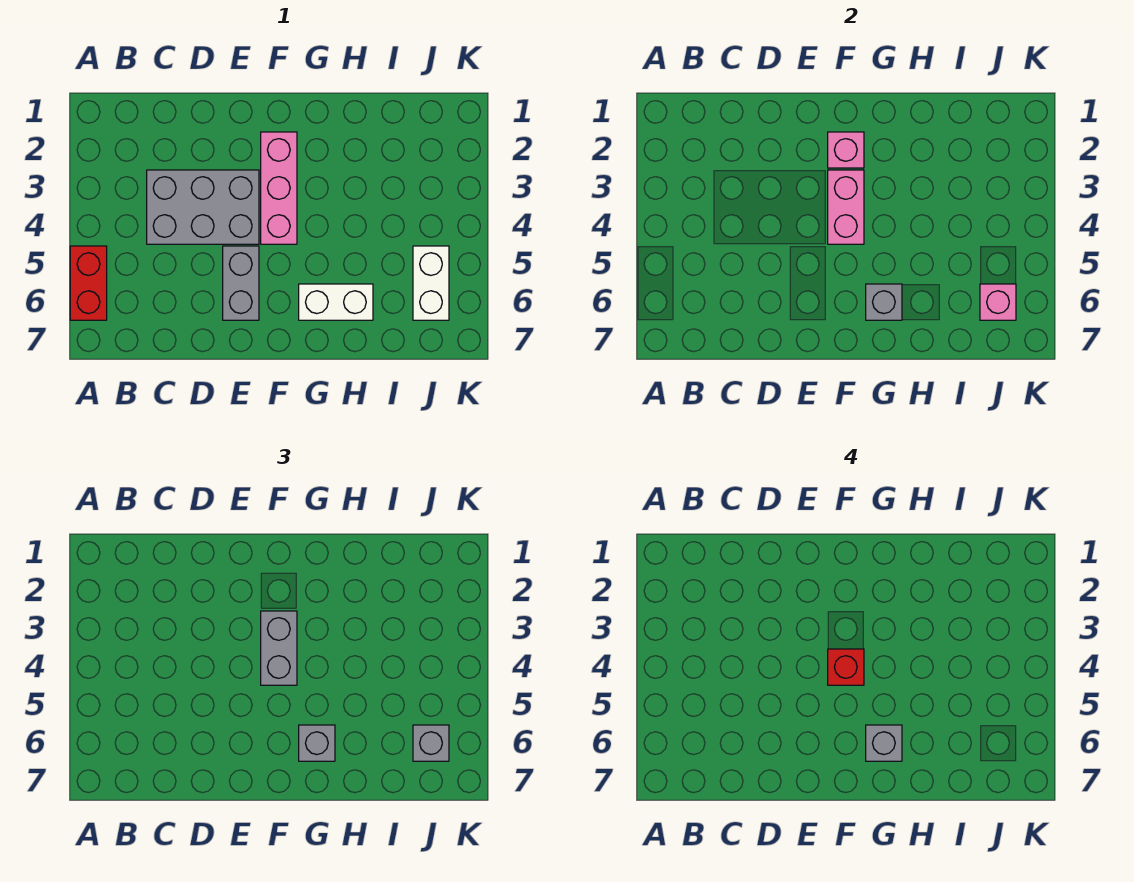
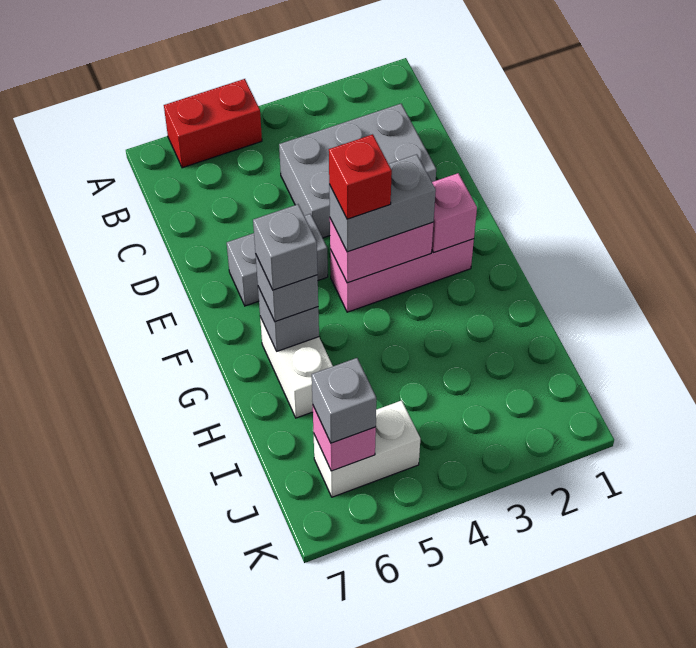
grey brick C3:E4 level 1 -> grey brick C2:D4 level 1

